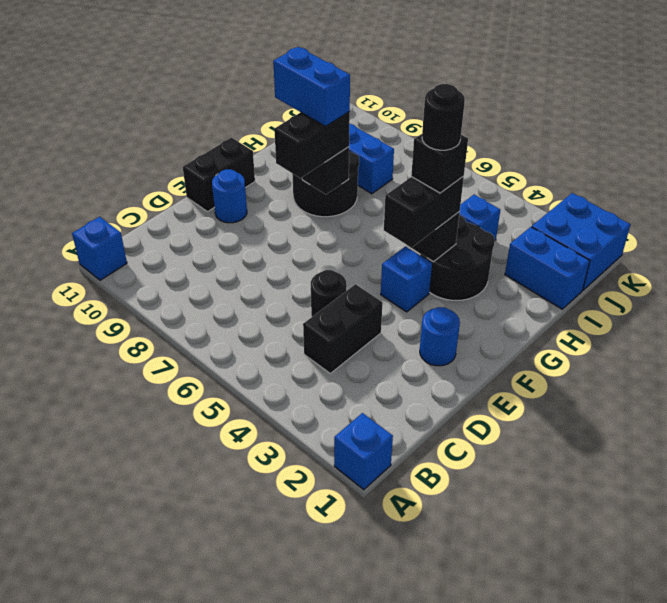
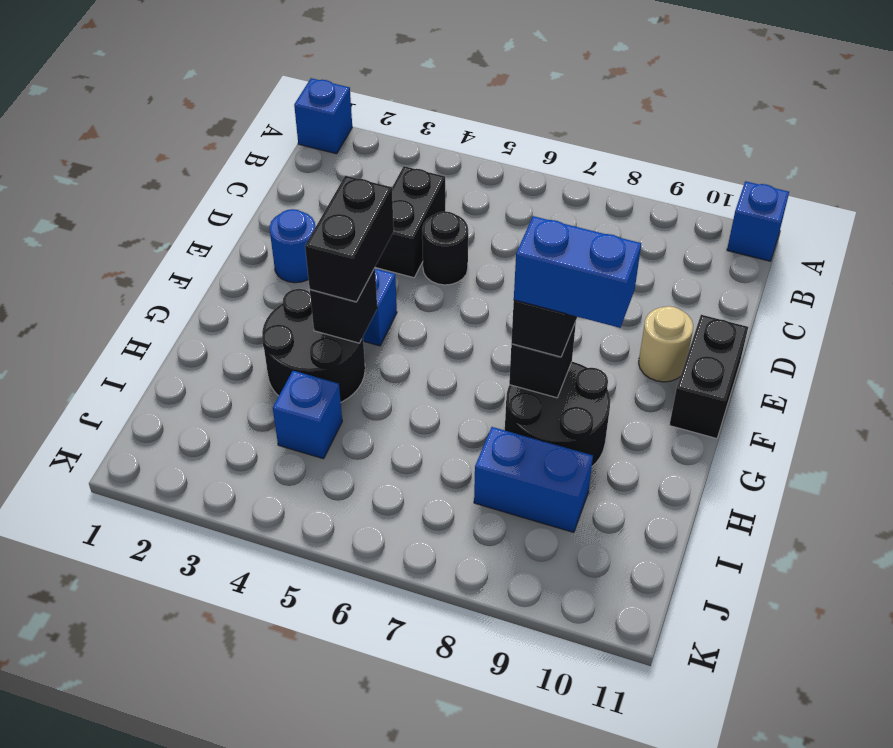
blue round brick E10 level 1 -> tan round brick E10 level 1
black brick G4 level 4 -> none
black round brick G4 level 5 -> none
blue brick I1:I2 level 1 -> none
blue brick J1:K2 level 1 -> none

